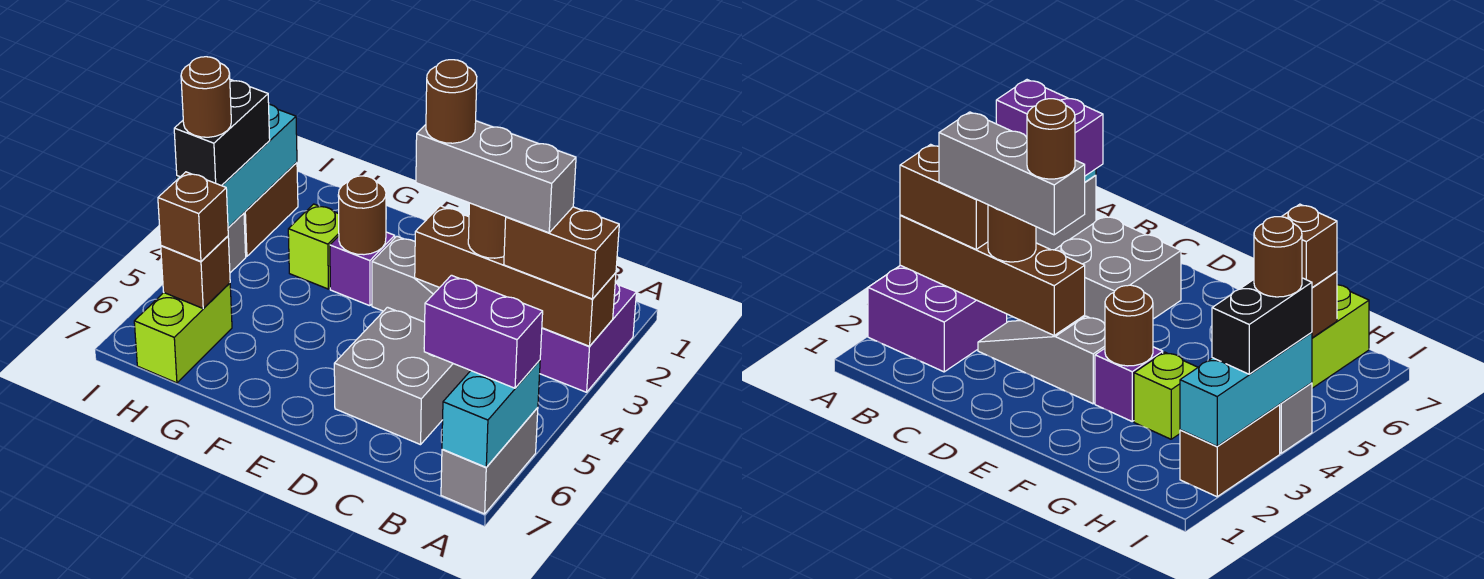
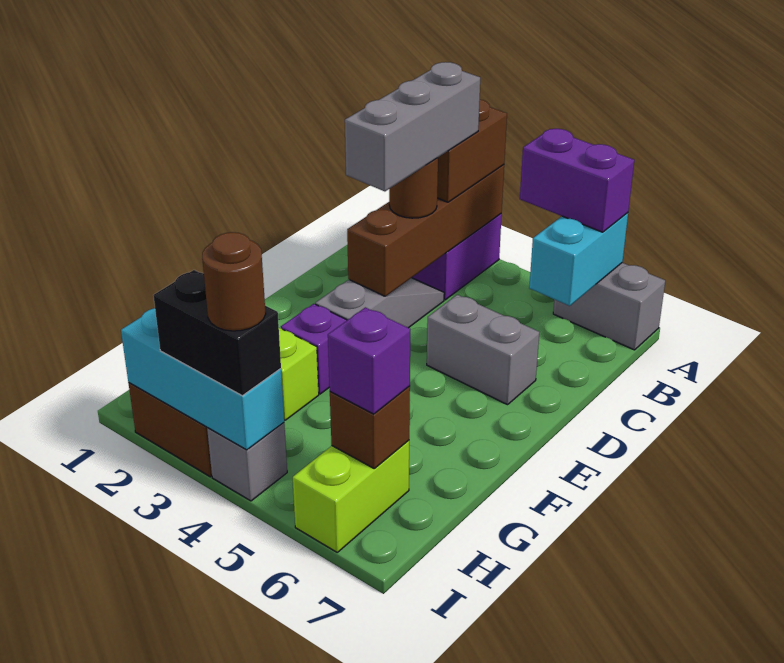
cyan brick A6:A7 level 2 -> cyan brick A6:B6 level 2
purple brick A6:B6 level 3 -> purple brick A5:A6 level 3
grey brick C5:D6 level 1 -> grey brick D5:D6 level 1
brown round brick D3 level 5 -> none
brown round brick F3 level 2 -> none
lime brick H6:H7 level 1 -> lime brick H6:I6 level 1
brown brick H6 level 3 -> purple brick H6 level 3

